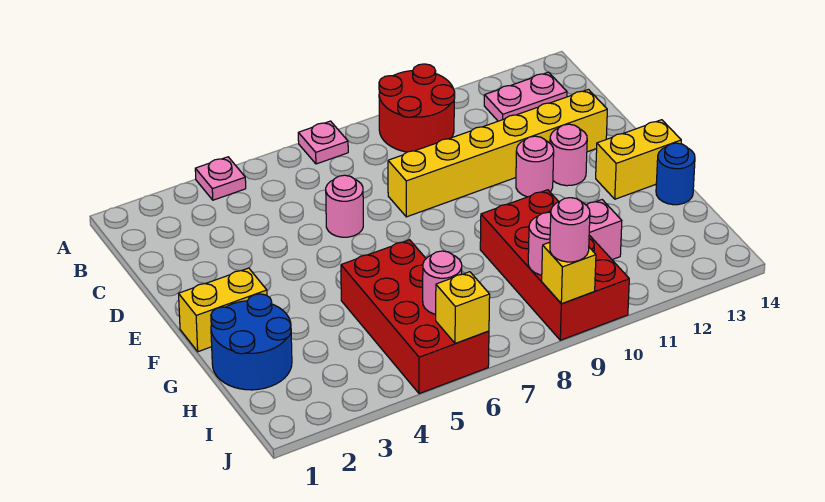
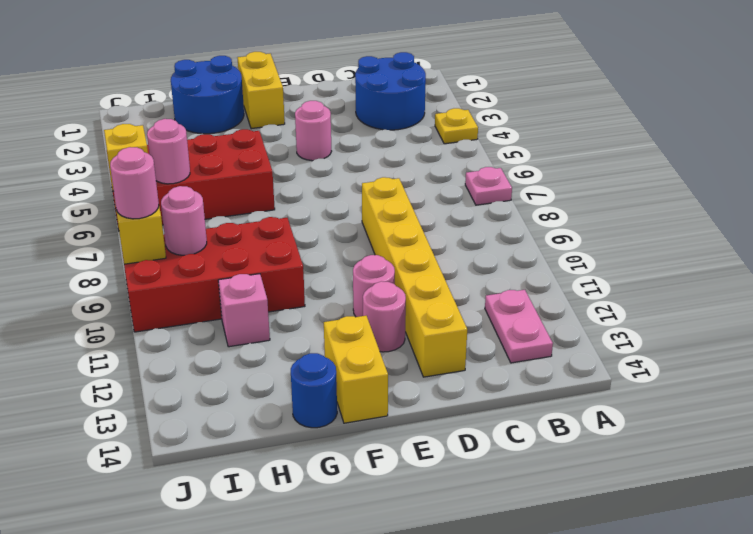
pink plate A4 level 1 -> yellow plate A4 level 1
red round brick A9:B10 level 1 -> none
none -> blue round brick B2:C3 level 1
pink round brick D6 level 1 -> pink round brick E4 level 1

